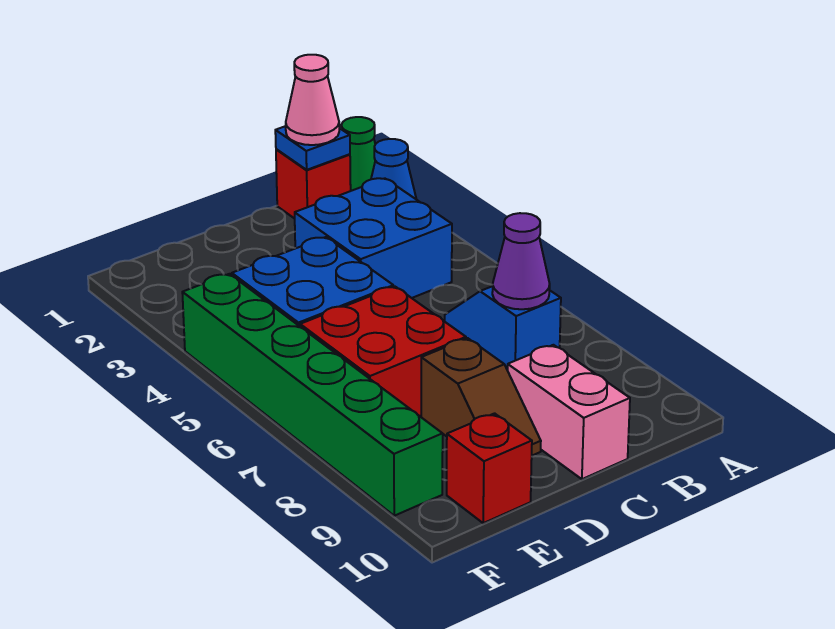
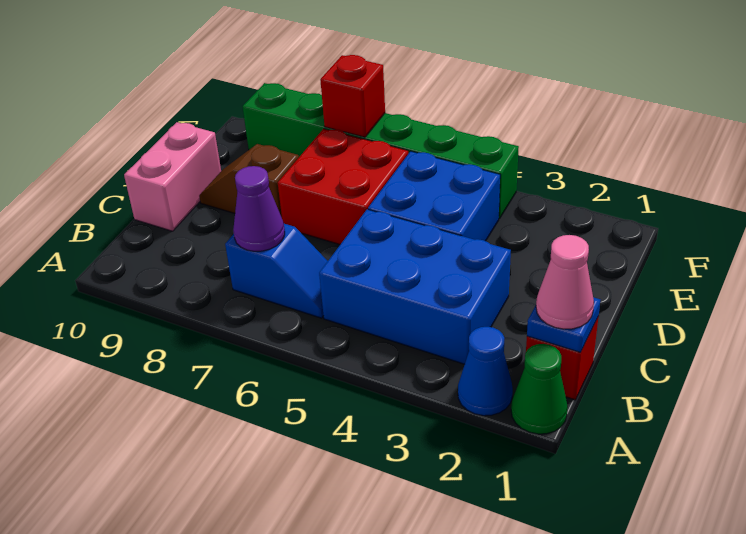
blue brick B3:C4 level 1 -> blue brick B3:C5 level 1
pink brick C9:C10 level 1 -> pink brick C10:D10 level 1
red brick E10 level 1 -> red brick F7 level 2

